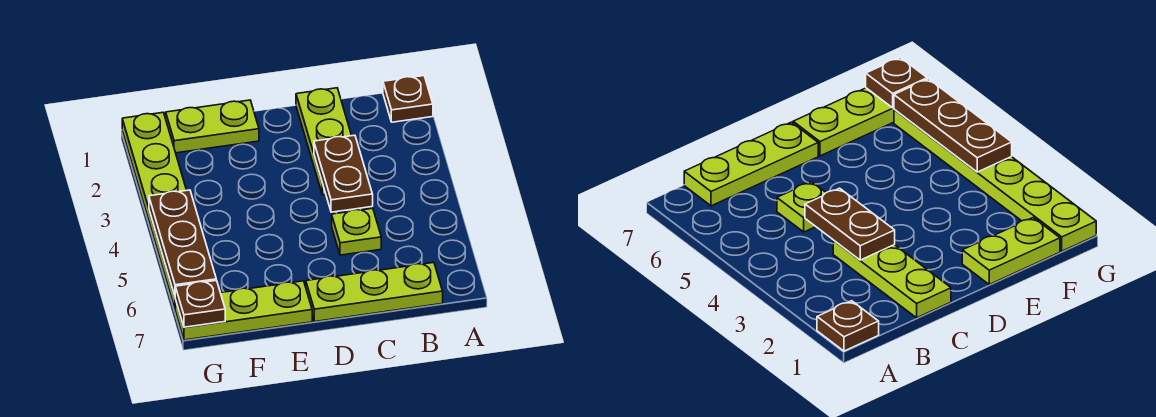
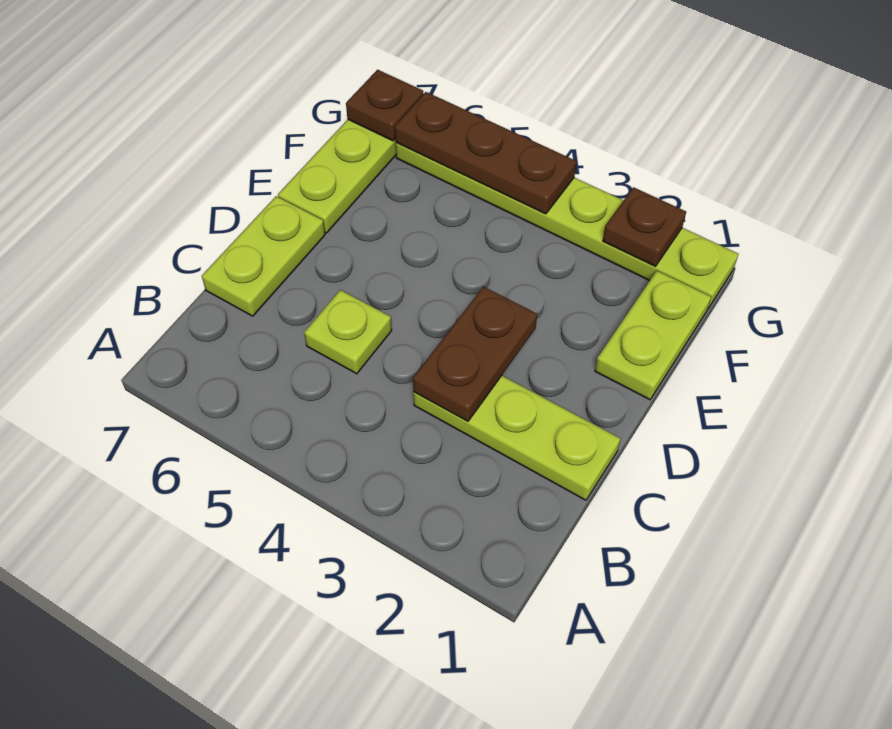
brown plate A1 level 1 -> brown plate G2 level 2
lime plate B7:D7 level 1 -> lime plate C7:D7 level 1
brown plate C3:C4 level 2 -> brown plate C3:D3 level 2

